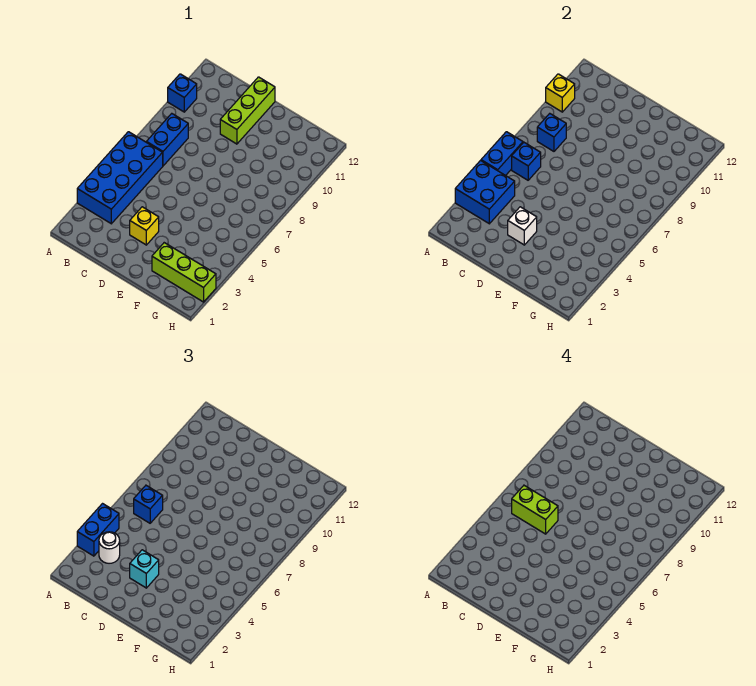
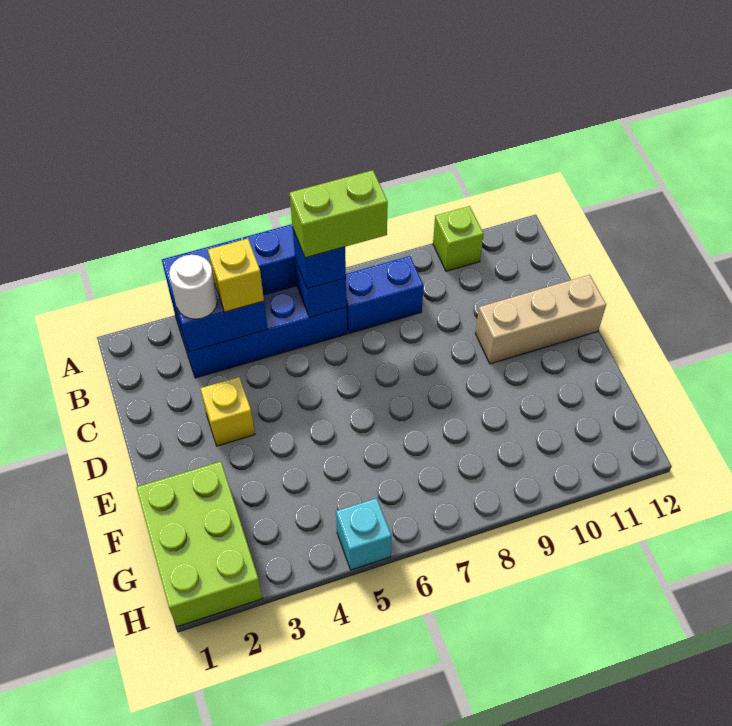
blue brick A3:A4 level 3 -> none
blue brick A10 level 1 -> lime brick A10 level 1
yellow brick A10 level 2 -> yellow brick B4 level 3
lime brick B6:C6 level 4 -> lime brick B6:B7 level 4
blue brick B8 level 2 -> none
white brick D3 level 2 -> none
cyan brick D3 level 3 -> cyan brick H5 level 1
lime brick D10:D12 level 1 -> tan brick D10:D12 level 1
lime brick F2:H2 level 1 -> lime brick F1:H2 level 1

